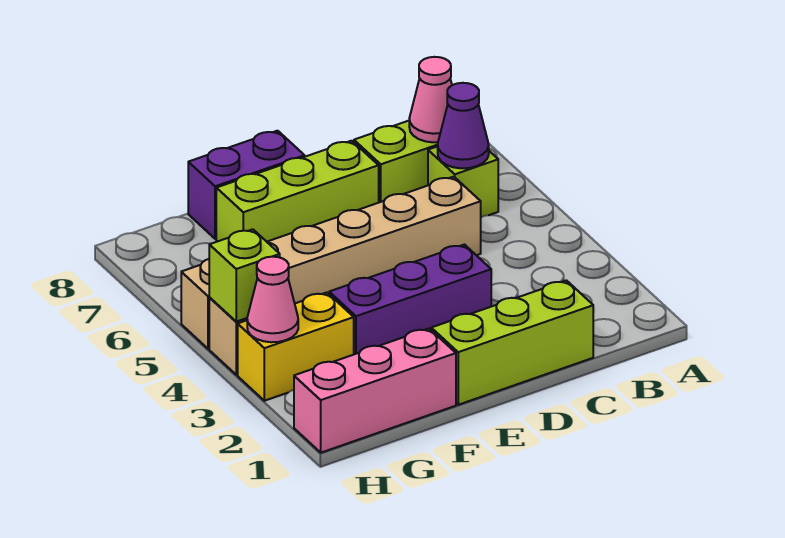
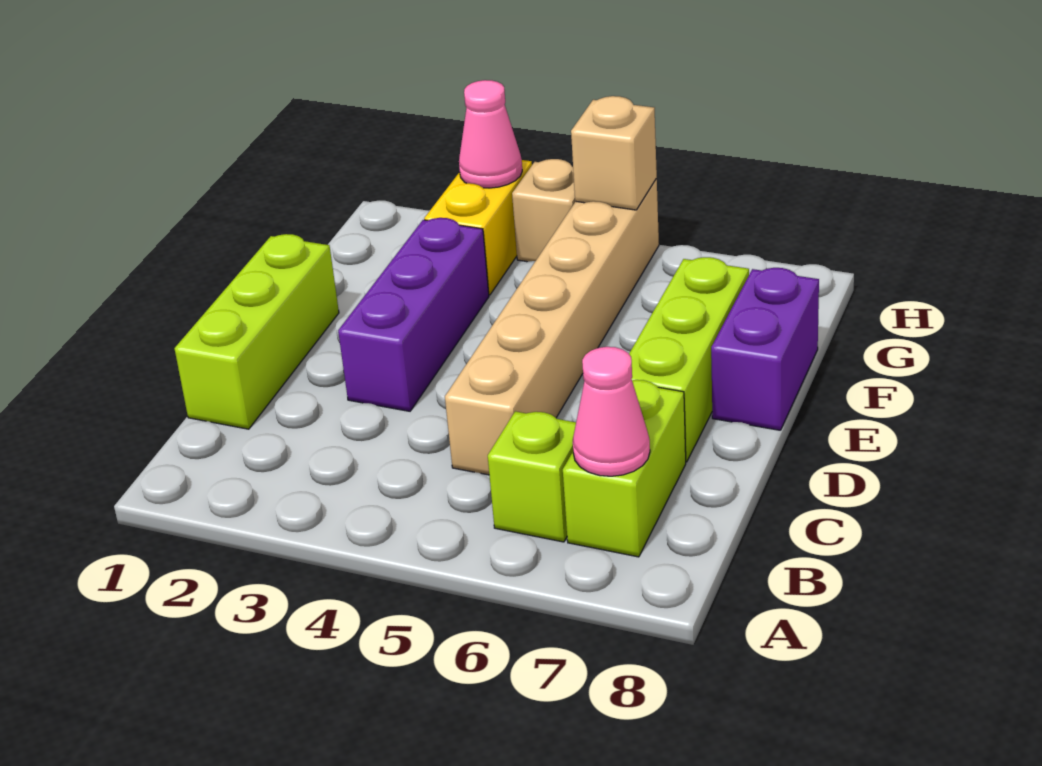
purple cone B6 level 2 -> none
pink brick F1:H1 level 1 -> none
lime brick H4 level 2 -> none
none -> tan brick H5 level 2

